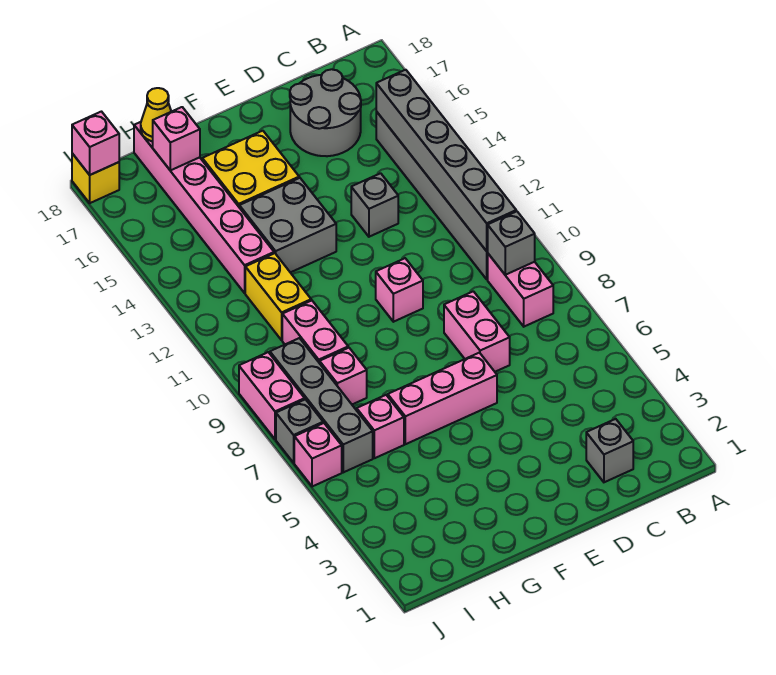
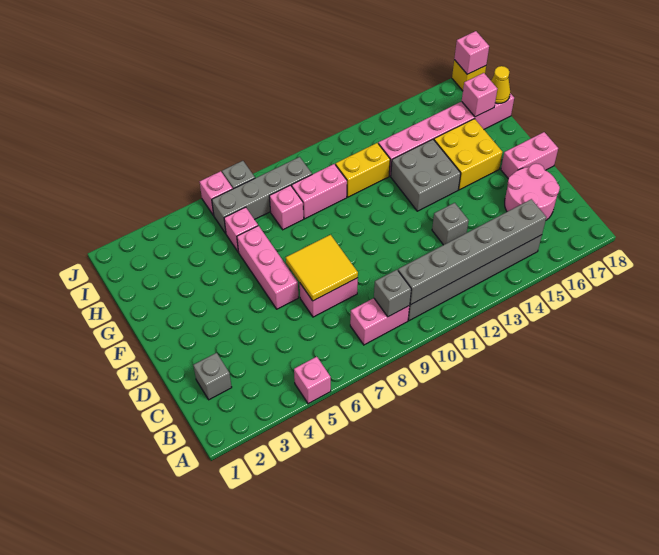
grey round brick C16:D17 level 1 -> pink round brick C16:D17 level 1
none -> yellow tile D7:E8 level 2
pink brick E10 level 1 -> pink brick A5 level 1
pink brick J8:J9 level 1 -> pink brick E17:E18 level 1

